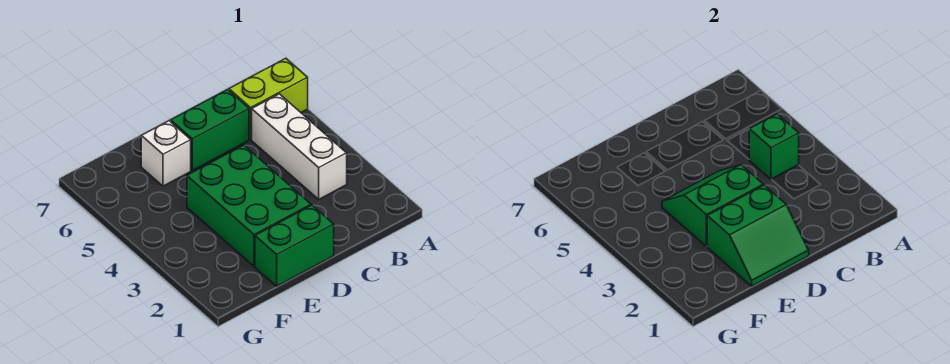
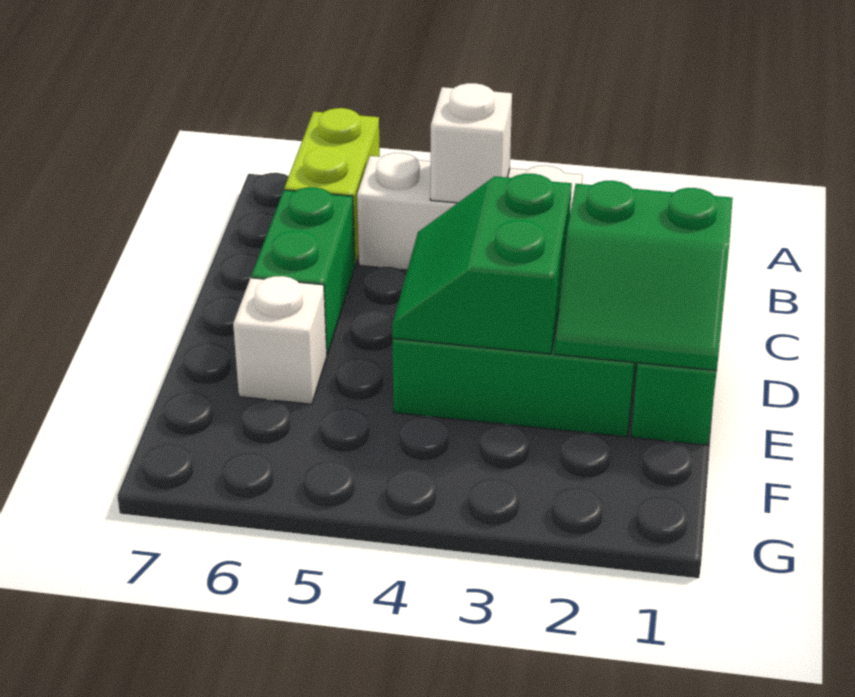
green brick B4 level 2 -> white brick B4 level 2
green slope D1:E2 level 2 top 2 -> green slope D1:E2 level 2 top D

